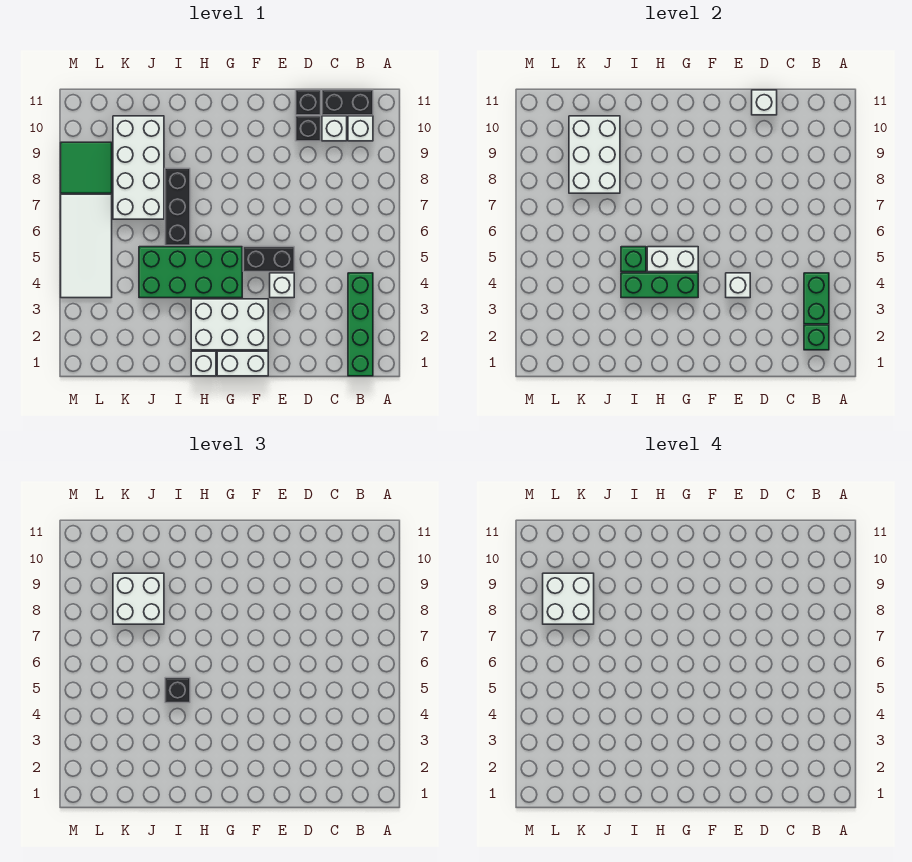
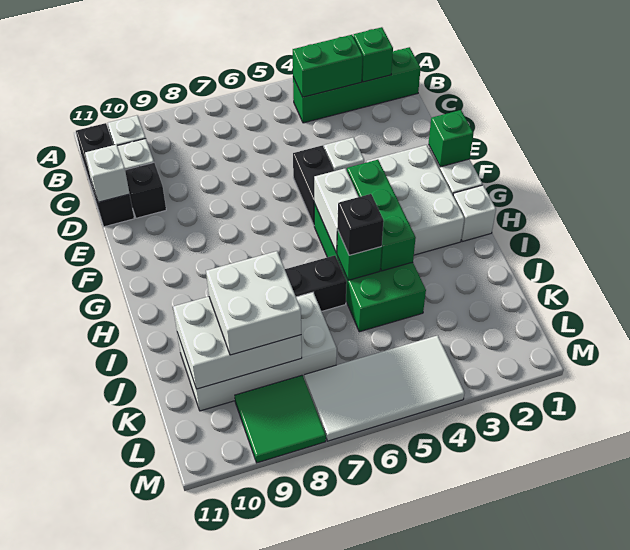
white brick E4 level 2 -> none
none -> green brick F1 level 2
white brick K8:L9 level 4 -> none

